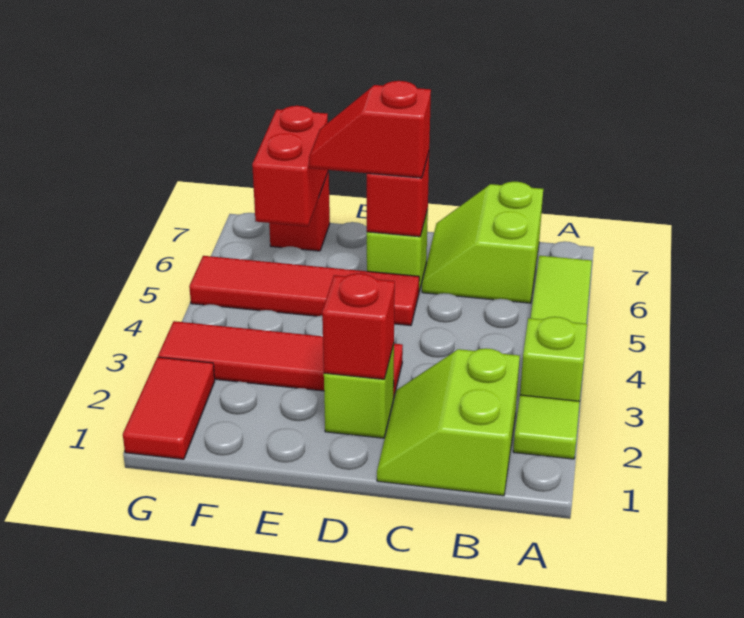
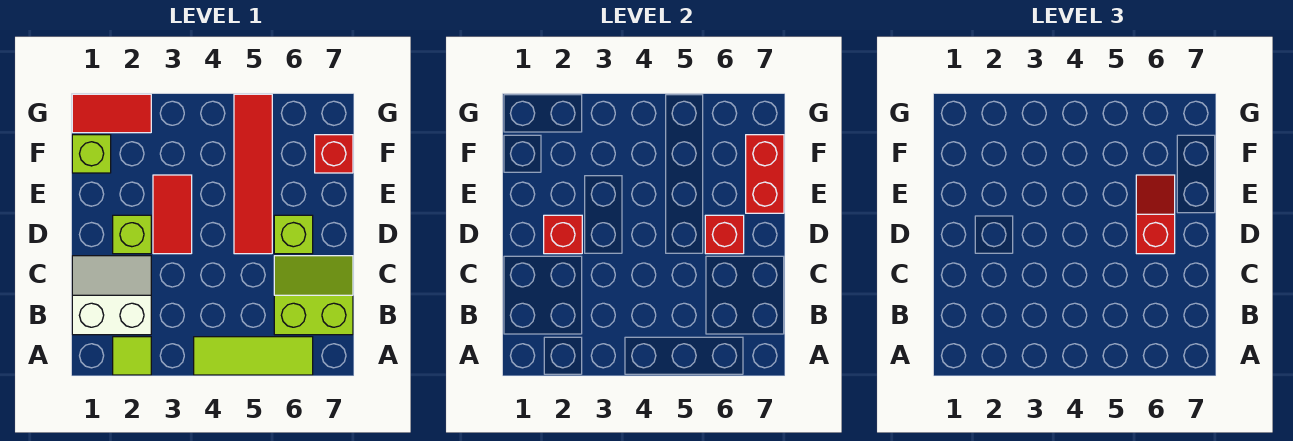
lime brick A3 level 1 -> lime brick F1 level 1
lime slope B1:C2 level 1 top B -> white slope B1:C2 level 1 top B
red tile D3:G3 level 1 -> red tile D3:E3 level 1
red brick F6:F7 level 2 -> red brick E7:F7 level 2

